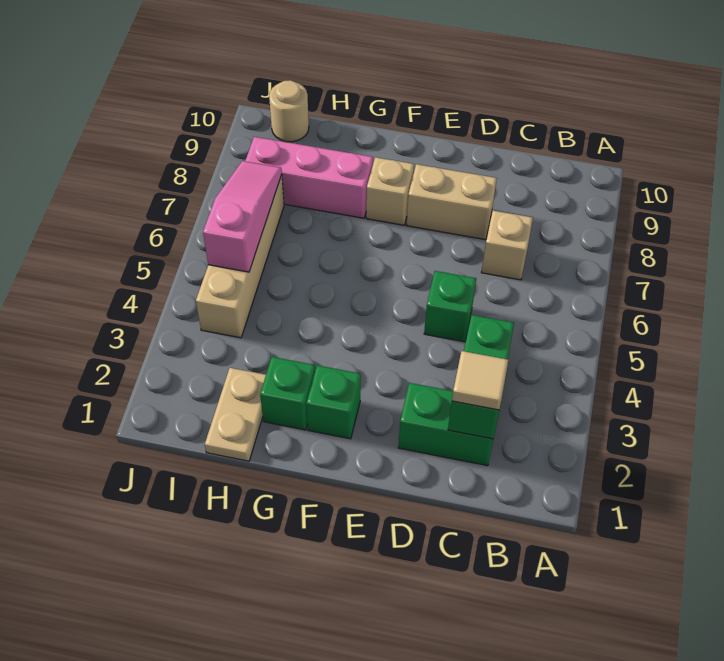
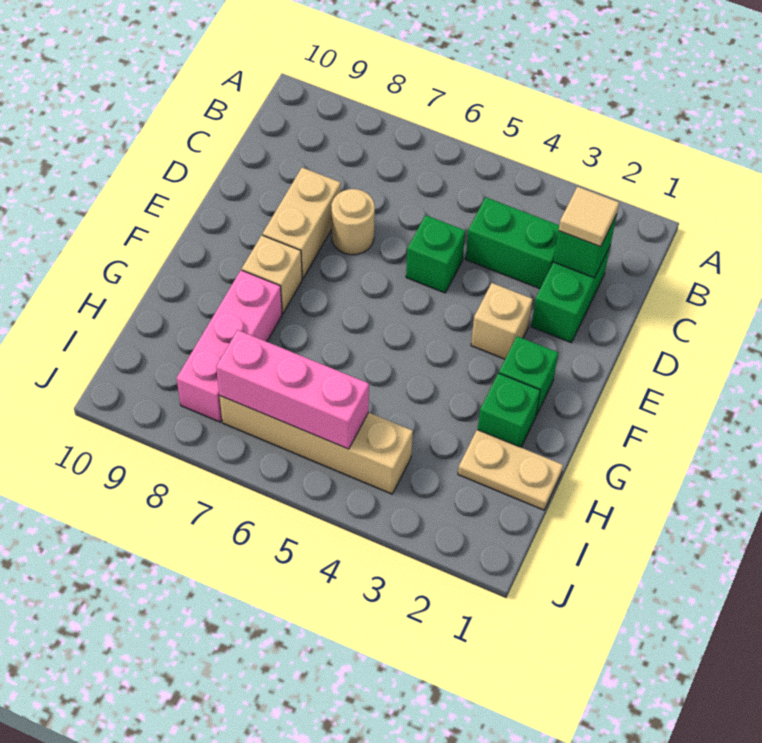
tan brick C7 level 1 -> tan brick E3 level 1
pink slope I5:I7 level 2 top 5 -> pink brick I5:I7 level 2
tan round brick I10 level 1 -> tan round brick D7 level 1

